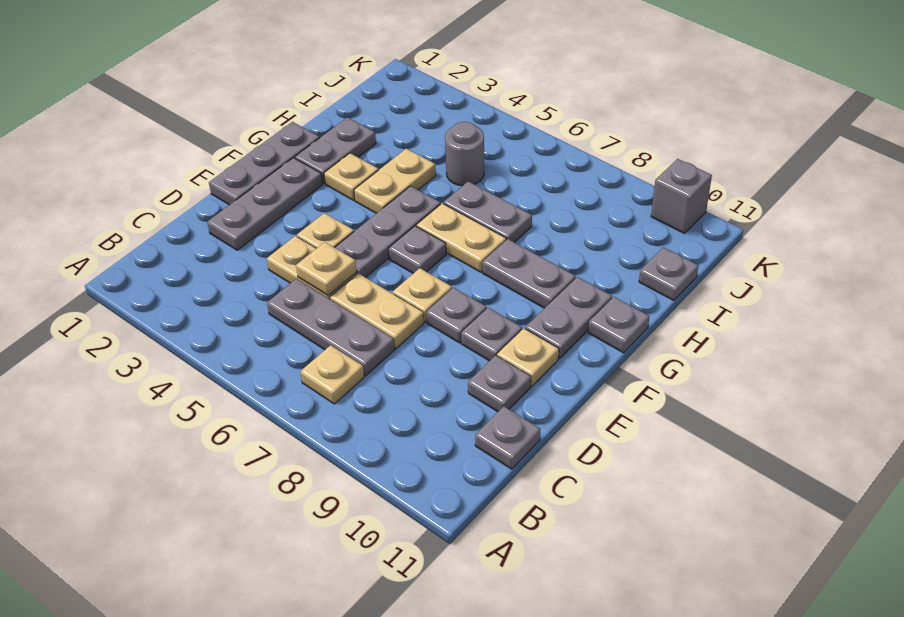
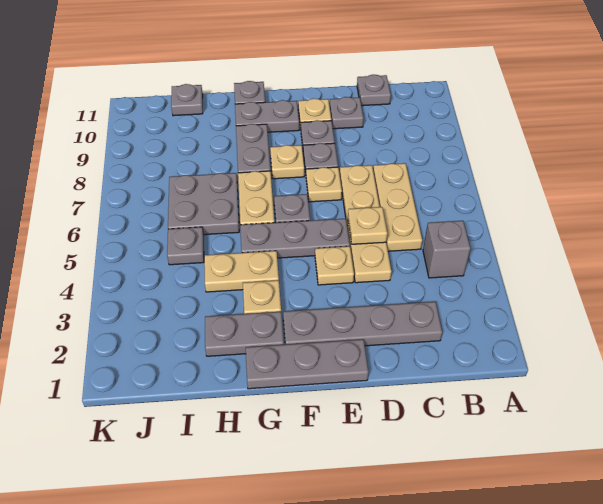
tan plate B7 level 1 -> tan plate F8 level 1
grey plate C5:C7 level 1 -> tan plate C5:C7 level 1
grey plate D2:F2 level 1 -> grey plate C2:F2 level 1
grey plate H6:H7 level 1 -> grey plate H6:I7 level 1
grey round brick I5 level 1 -> grey plate I5 level 1
grey brick K10 level 1 -> grey brick B4 level 1

